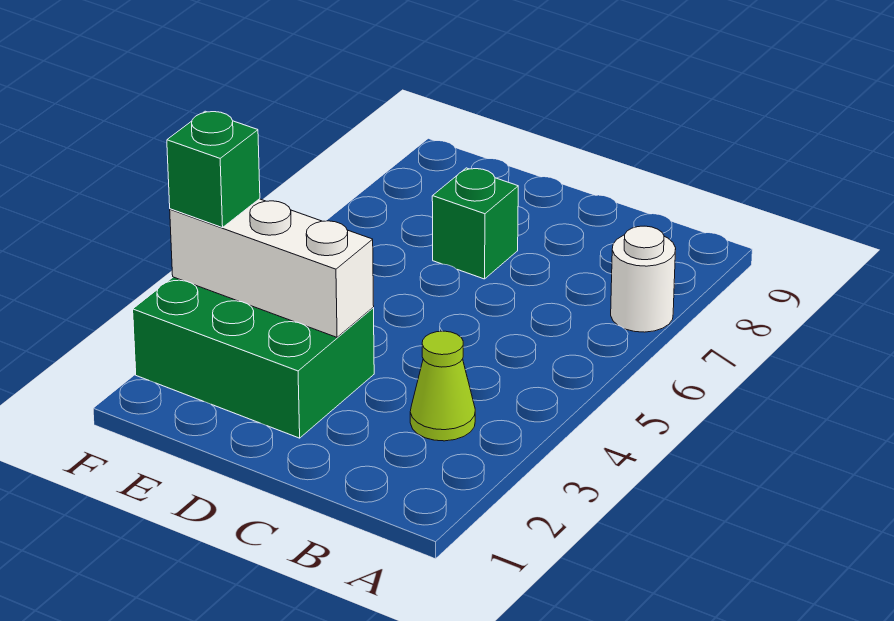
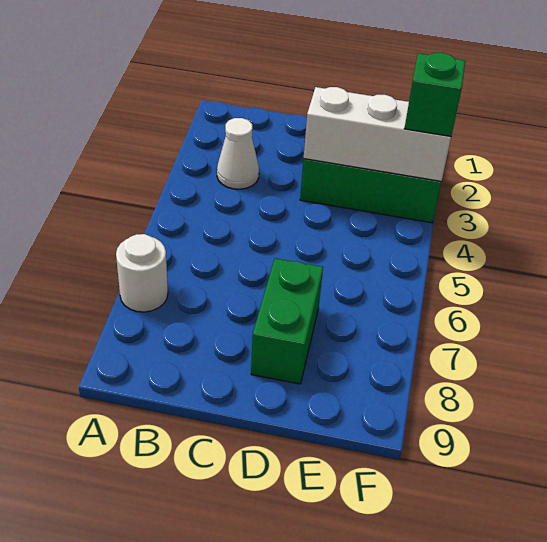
lime cone B3 level 1 -> white cone B3 level 1
green brick D7 level 1 -> green brick D7:D8 level 1

